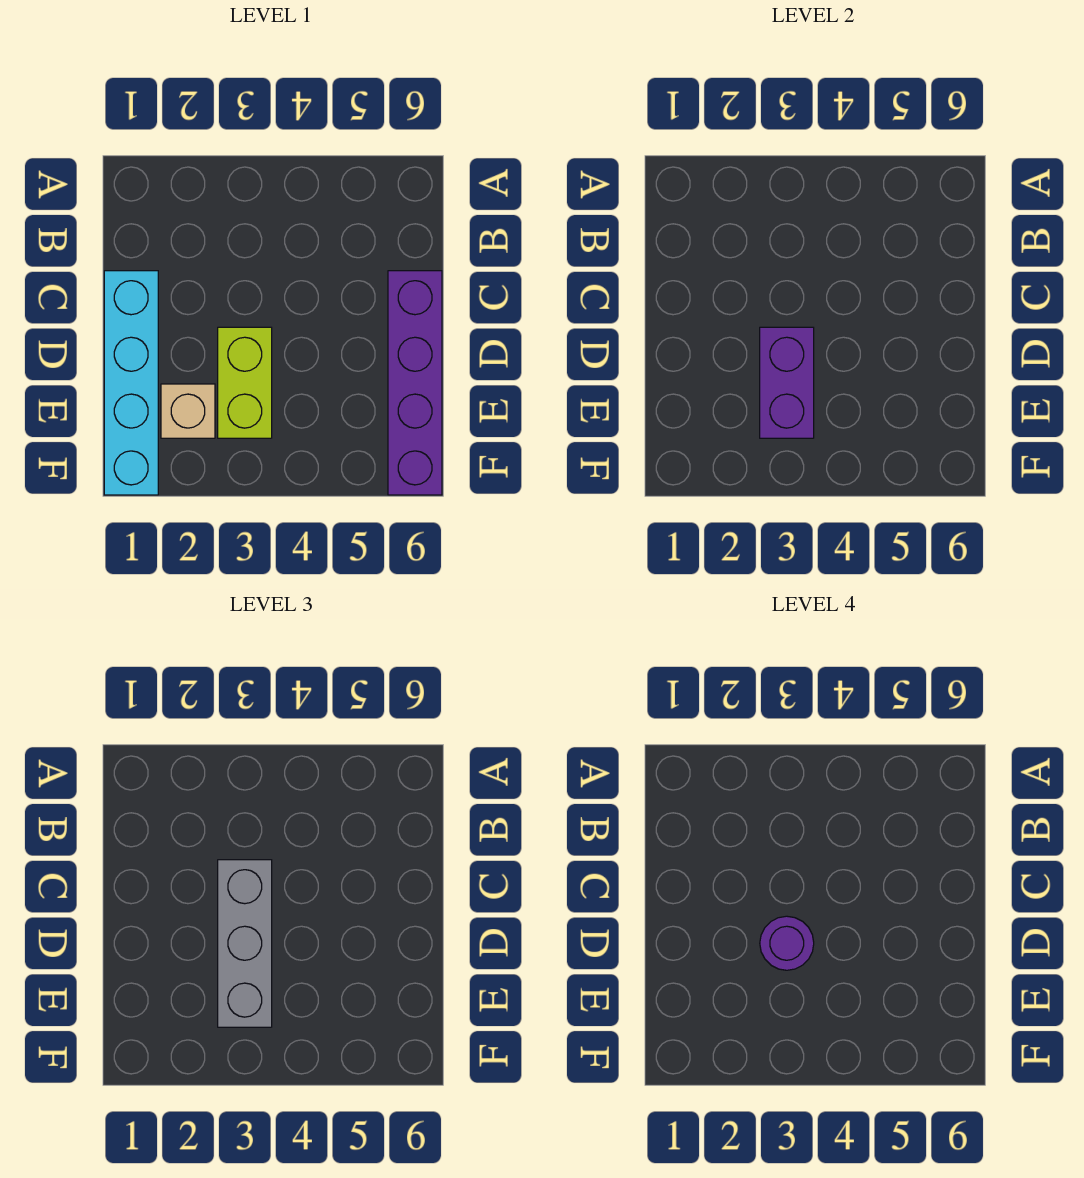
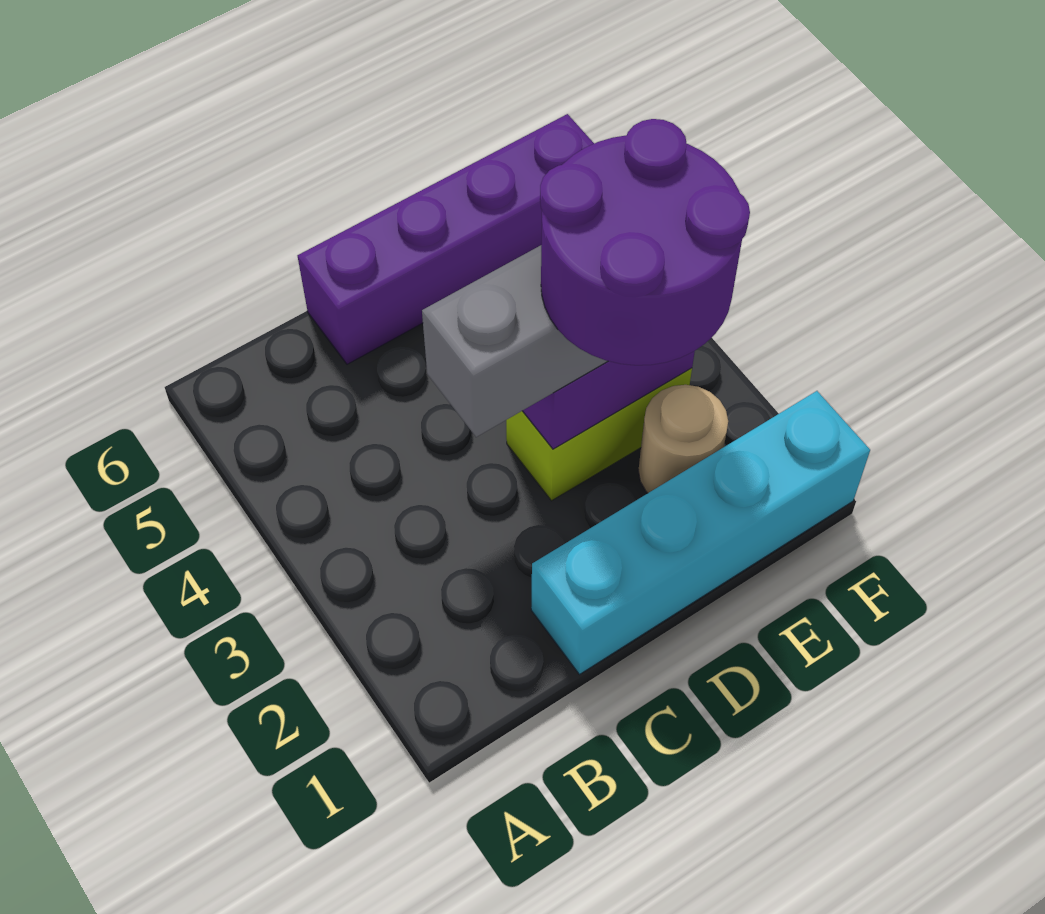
purple round brick D3 level 4 -> purple round brick D2:E3 level 4
tan brick E2 level 1 -> tan round brick E2 level 1

